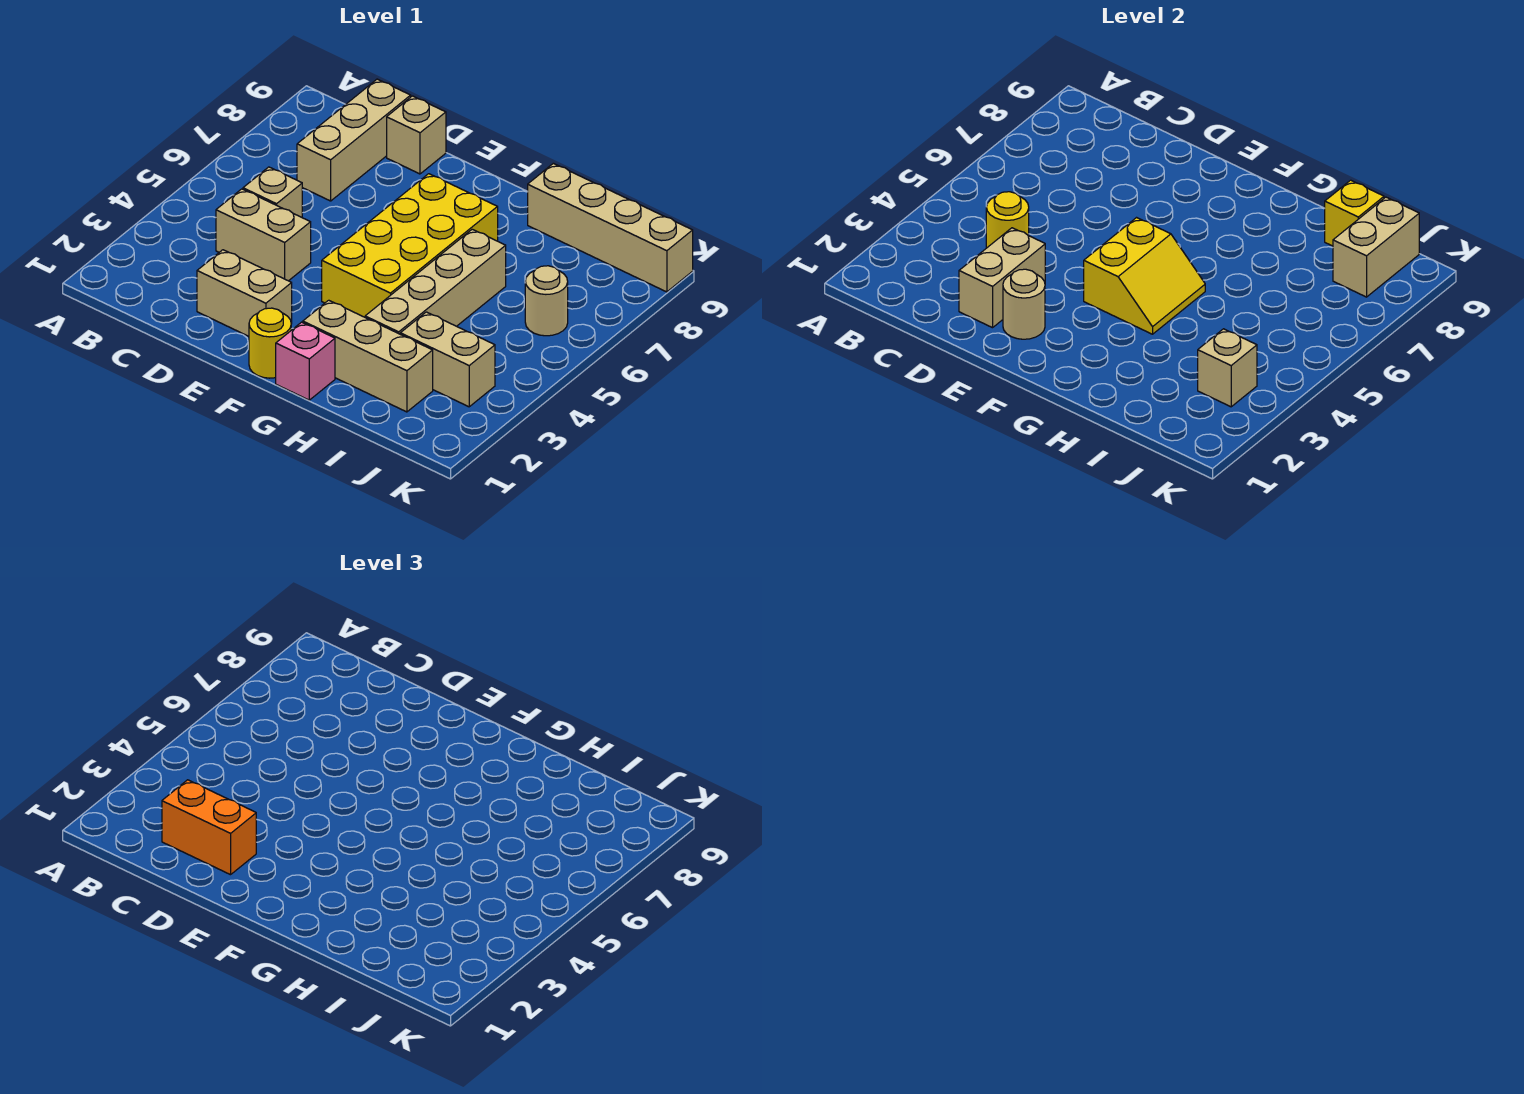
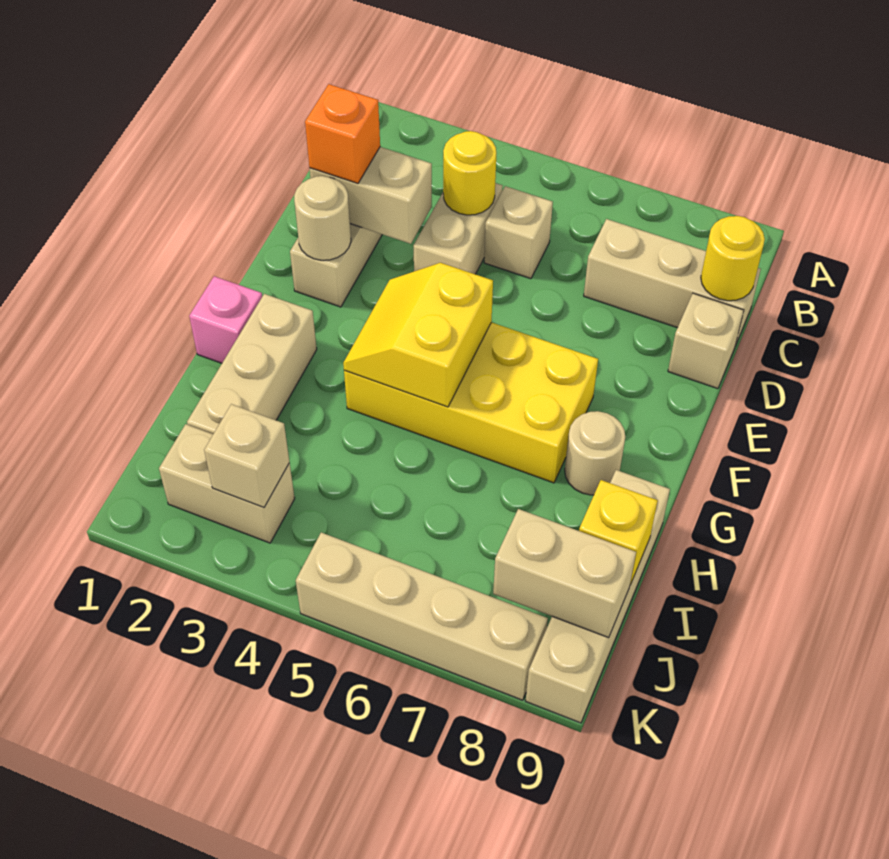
orange brick C2:D2 level 3 -> orange brick D2 level 3
yellow round brick F1 level 1 -> yellow round brick C9 level 2
yellow slope F4:G5 level 2 top F -> yellow slope F4:G5 level 2 top 5
tan brick H3:H6 level 1 -> tan brick K5:K8 level 1
tan brick I3:J3 level 1 -> tan brick J2:J3 level 1
tan round brick J6 level 1 -> tan round brick G8 level 1

